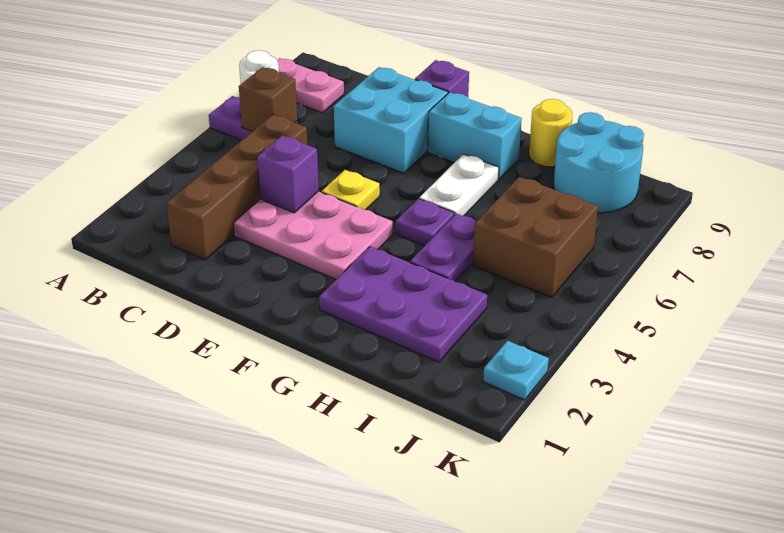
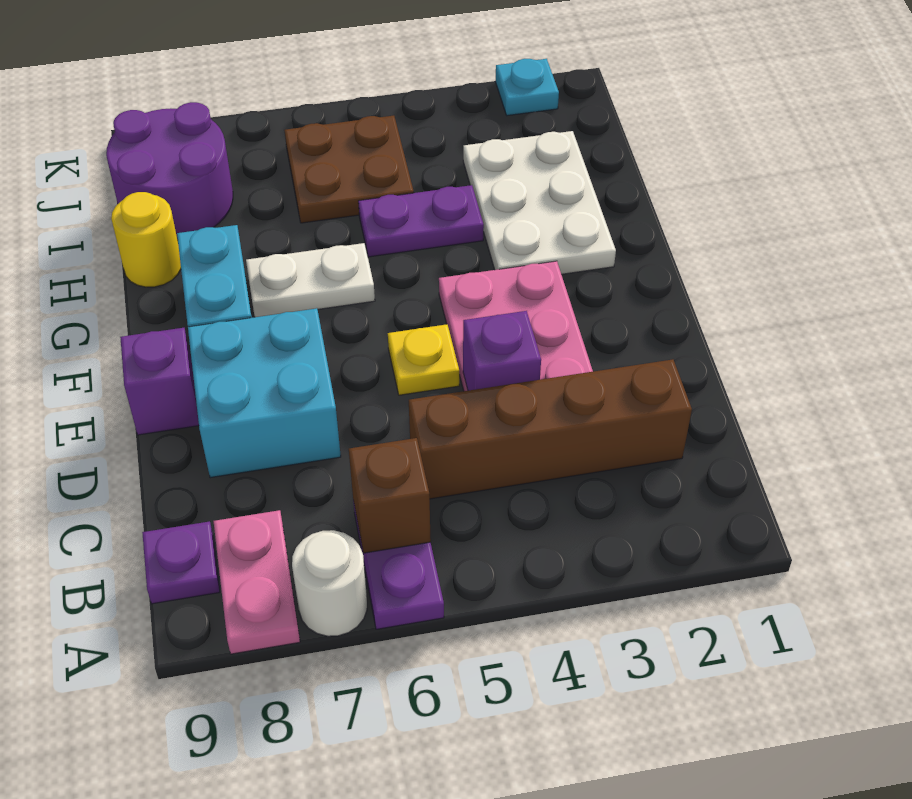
purple plate G2:I3 level 1 -> white plate G2:I3 level 1
purple plate G5 level 1 -> purple plate B9 level 1
brown brick I5:J6 level 1 -> brown plate I5:J6 level 1
cyan round brick I8:J9 level 1 -> purple round brick I8:J9 level 1

